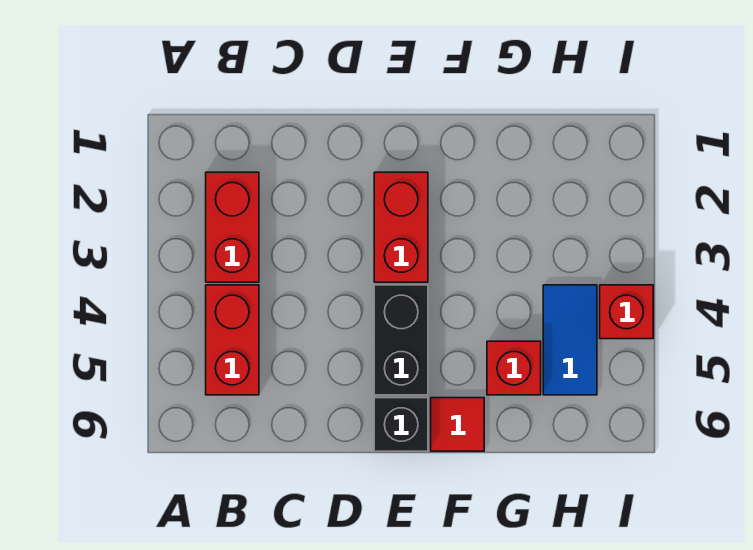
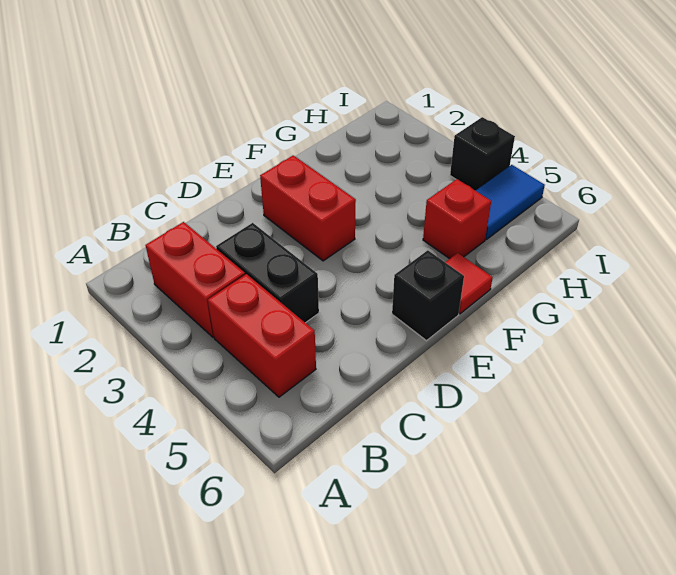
black brick E4:E5 level 1 -> black brick C3:C4 level 1
blue tile H4:H5 level 1 -> blue tile H5:I5 level 1
red brick I4 level 1 -> black brick I4 level 1

